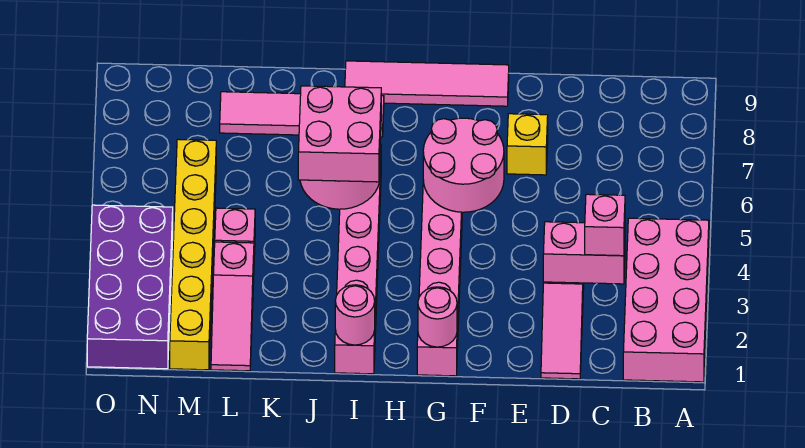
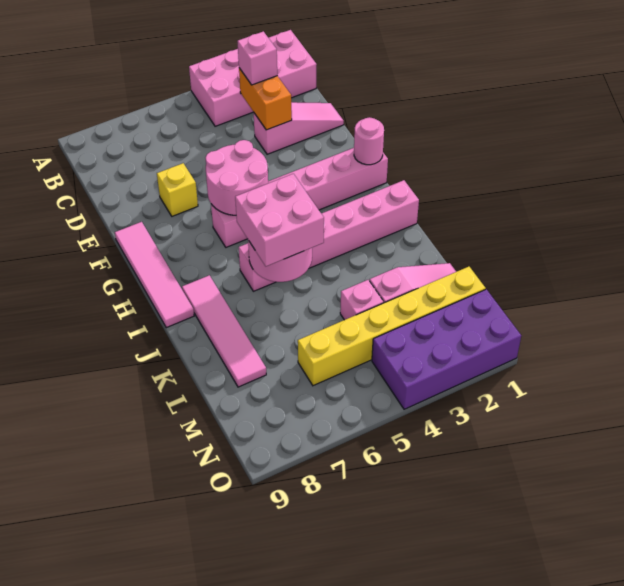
pink brick C3:D3 level 2 -> orange brick C3:D3 level 2
pink round brick I1 level 2 -> none

